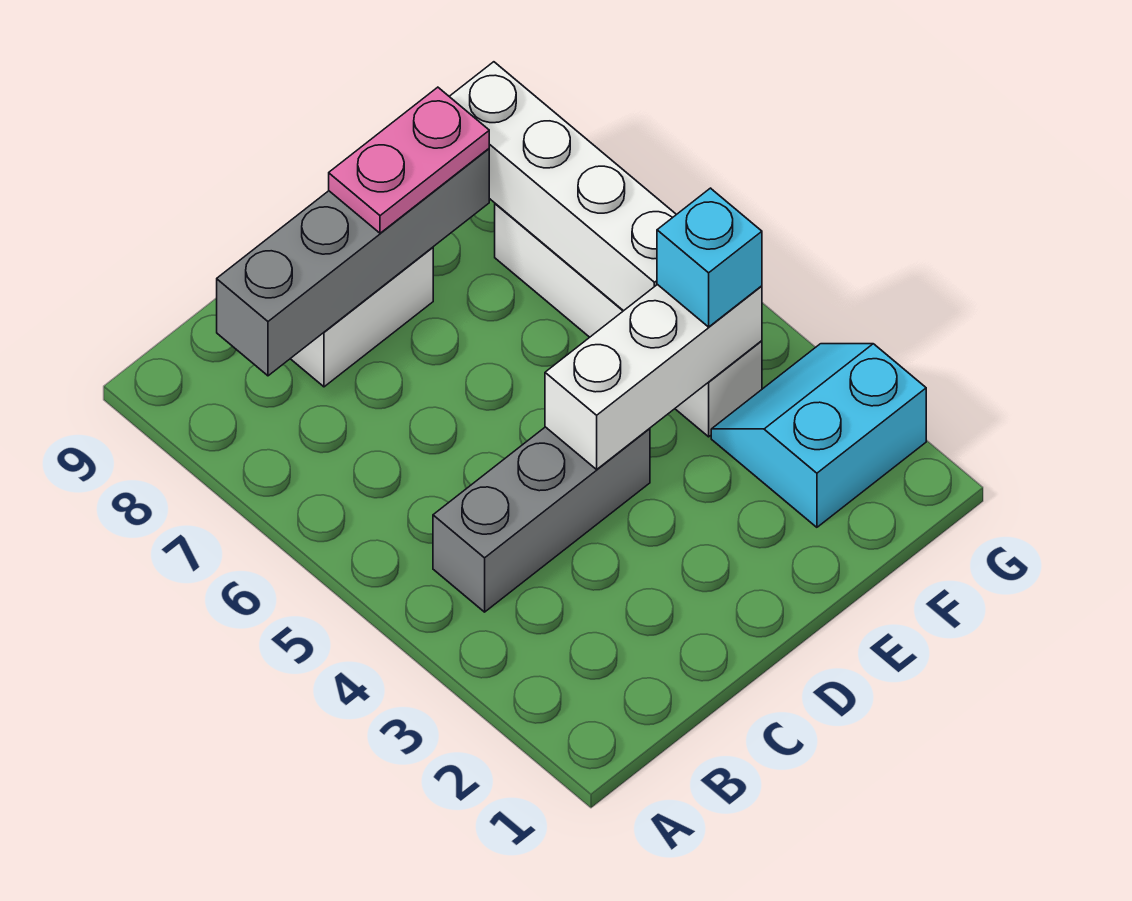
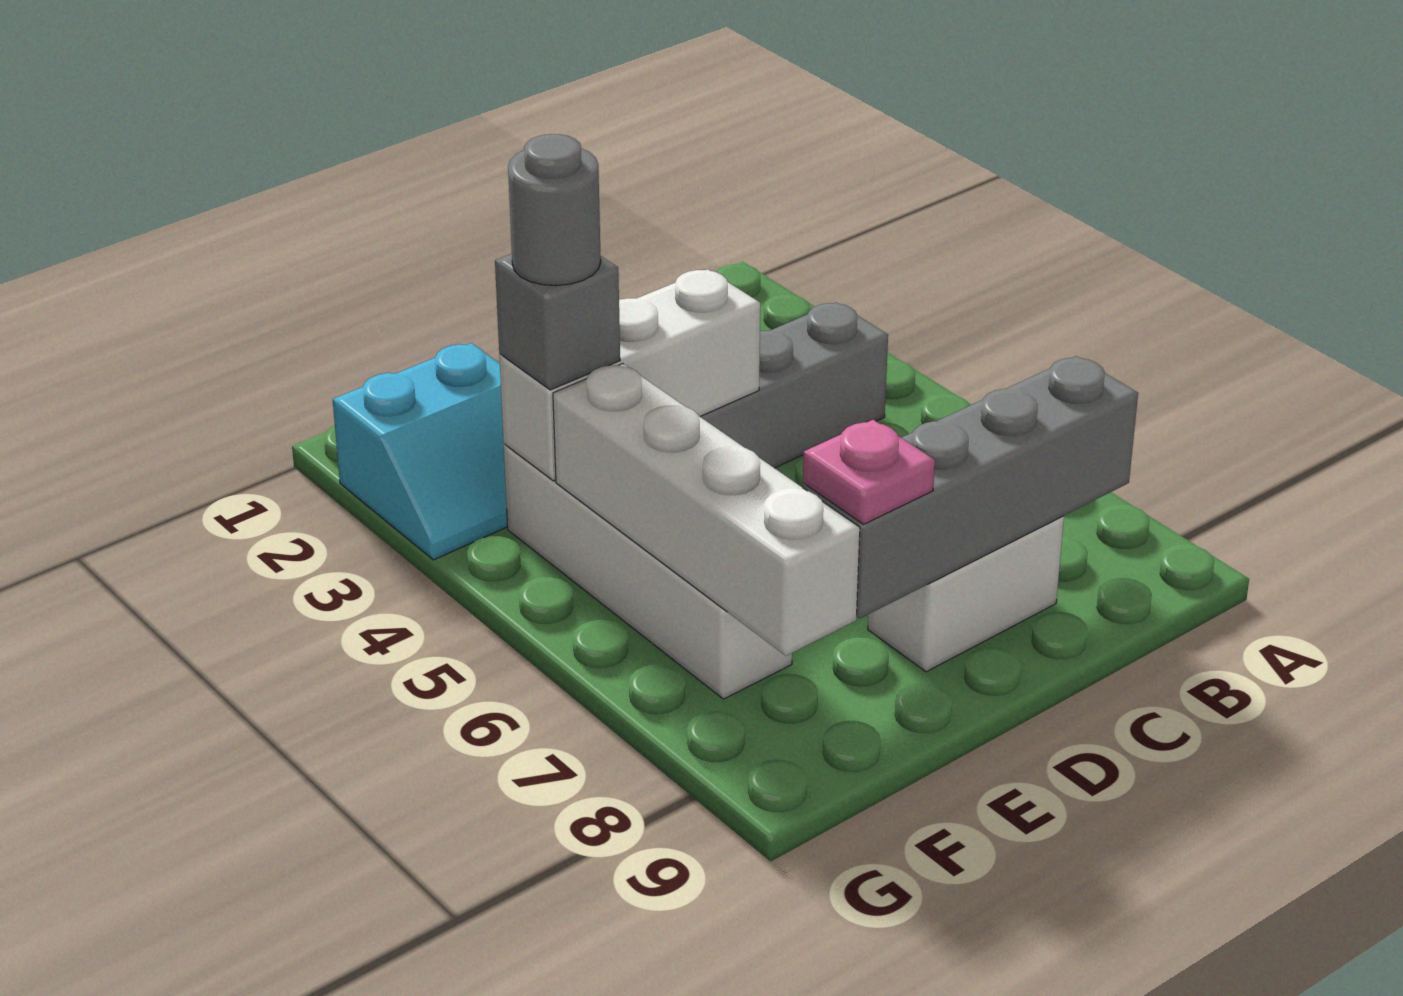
pink plate D8:E8 level 3 -> pink plate E8 level 3
cyan brick F4 level 3 -> grey brick F4 level 3
none -> grey round brick F4 level 4

